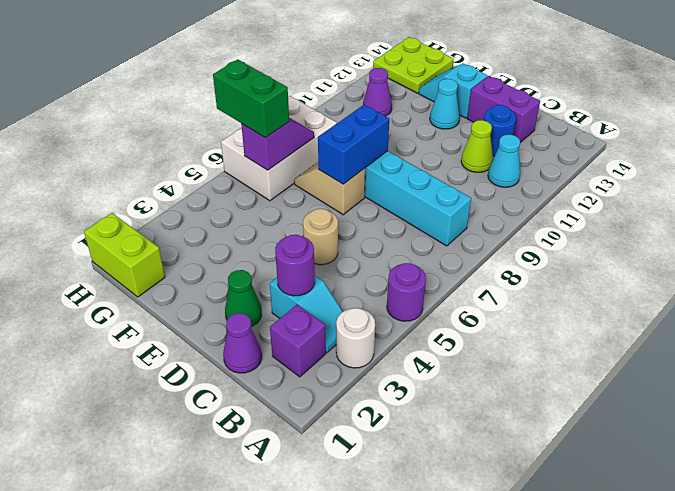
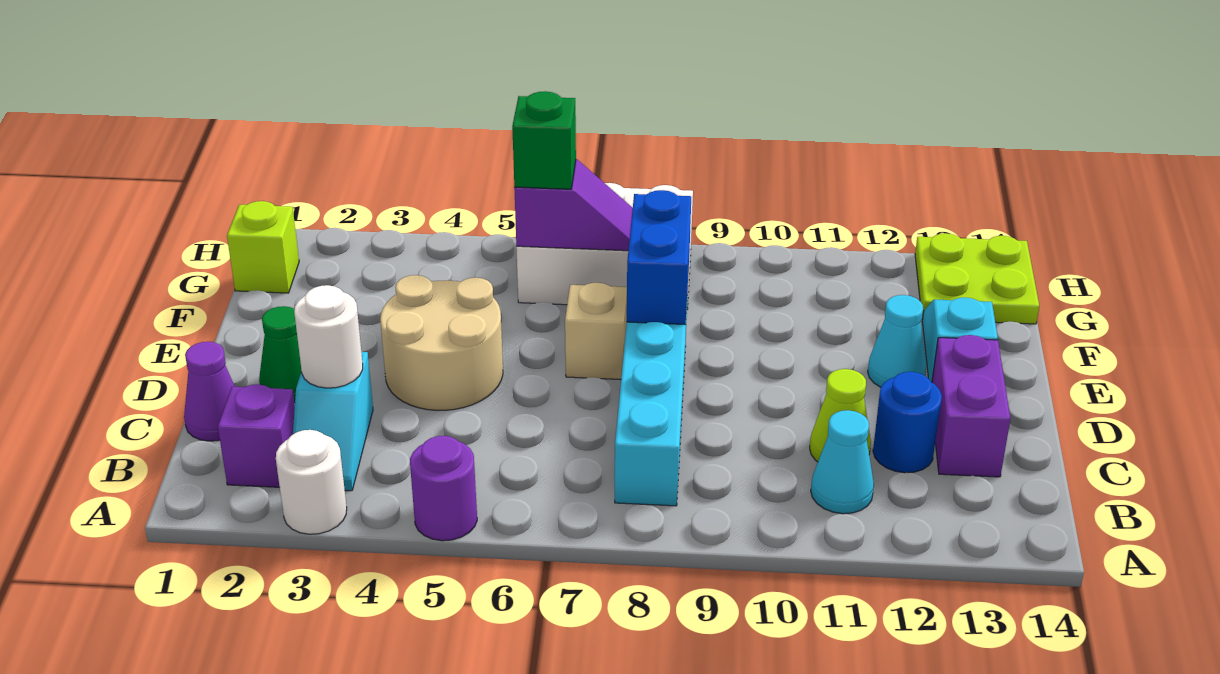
purple round brick C3 level 2 -> white round brick C3 level 2
tan round brick D5 level 1 -> tan round brick D4:E5 level 1
blue brick E7:E8 level 2 -> blue brick E8:F8 level 2
lime brick G1:H1 level 1 -> lime brick G1 level 1
green brick G6:H6 level 3 -> green brick G6 level 3
purple cone G11 level 1 -> none

